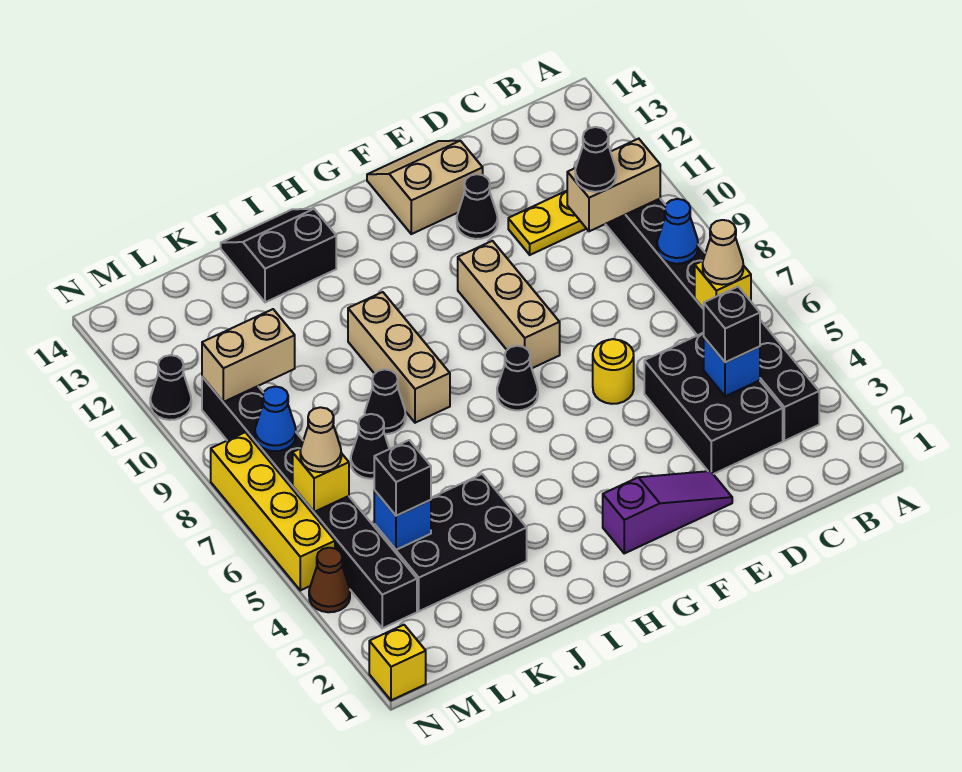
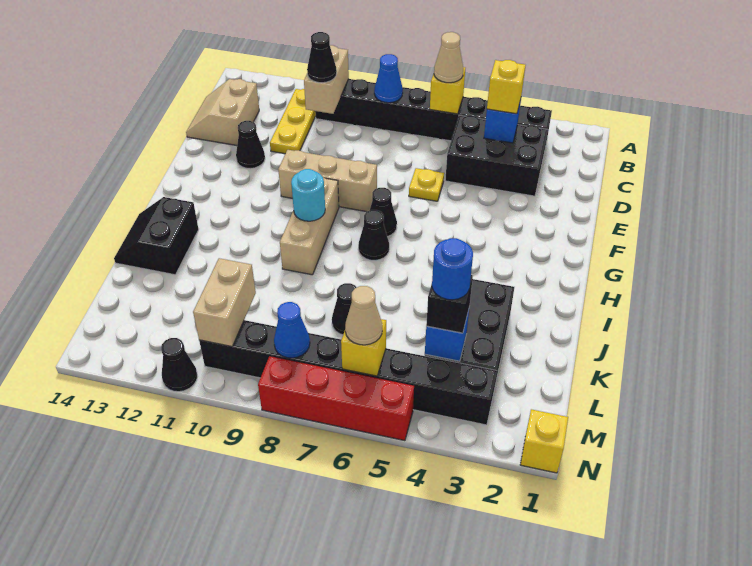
black brick C4 level 3 -> yellow brick C4 level 3
purple slope E2:G2 level 1 top G -> none
yellow round brick E6 level 1 -> yellow plate E6 level 1
tan slope E13:F14 level 1 top 13 -> tan slope C13:D14 level 1 top 13
none -> cyan round brick H9 level 2
tan brick I8:I10 level 1 -> tan brick G9:I9 level 1
black cone J8 level 1 -> black cone H7 level 1
none -> blue round brick L4 level 4
brown cone N4 level 1 -> none
yellow brick N5:N8 level 1 -> red brick N5:N8 level 1

